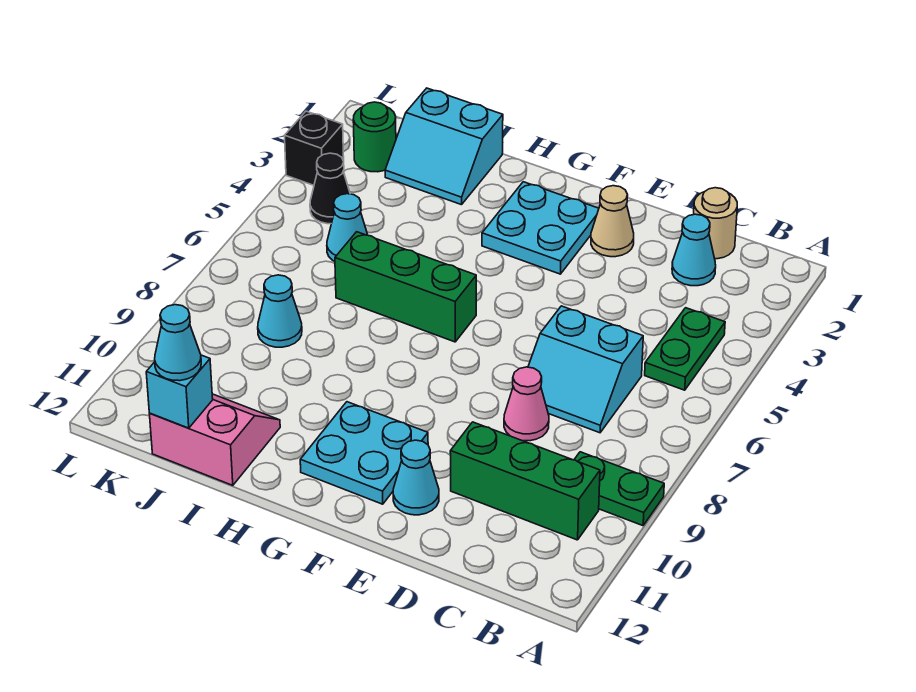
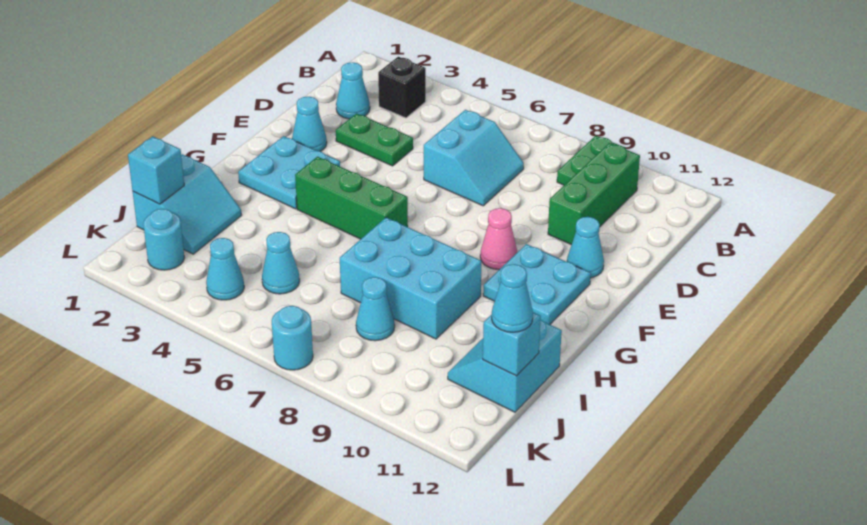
green plate B4:B5 level 1 -> green plate D3:D4 level 1
tan round brick C1 level 1 -> none
pink cone D8 level 1 -> pink cone F9 level 1
tan cone E2 level 1 -> cyan cone E2 level 1
green brick G6:I6 level 1 -> green brick G4:G6 level 1
none -> cyan brick H7:I9 level 1
pink slope I11:J12 level 1 top 12 -> cyan slope I11:J12 level 1 top 12
none -> cyan brick J1 level 2
green round brick K2 level 1 -> cyan round brick K2 level 1
black cone K4 level 1 -> cyan cone K4 level 1
black brick L3 level 1 -> black brick B3 level 1
none -> cyan round brick L7 level 1

